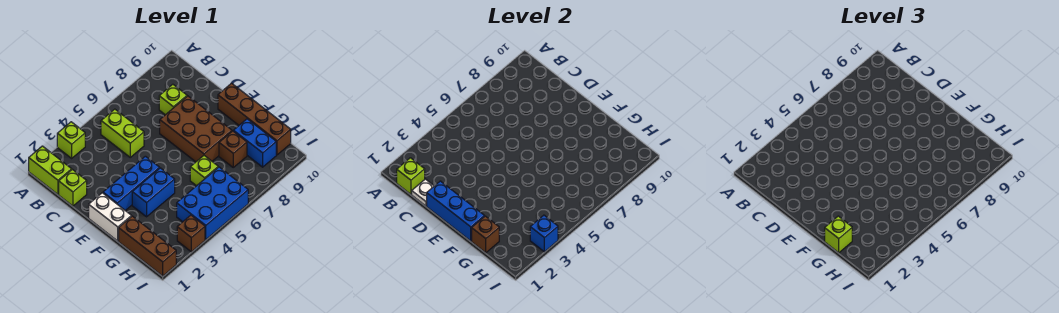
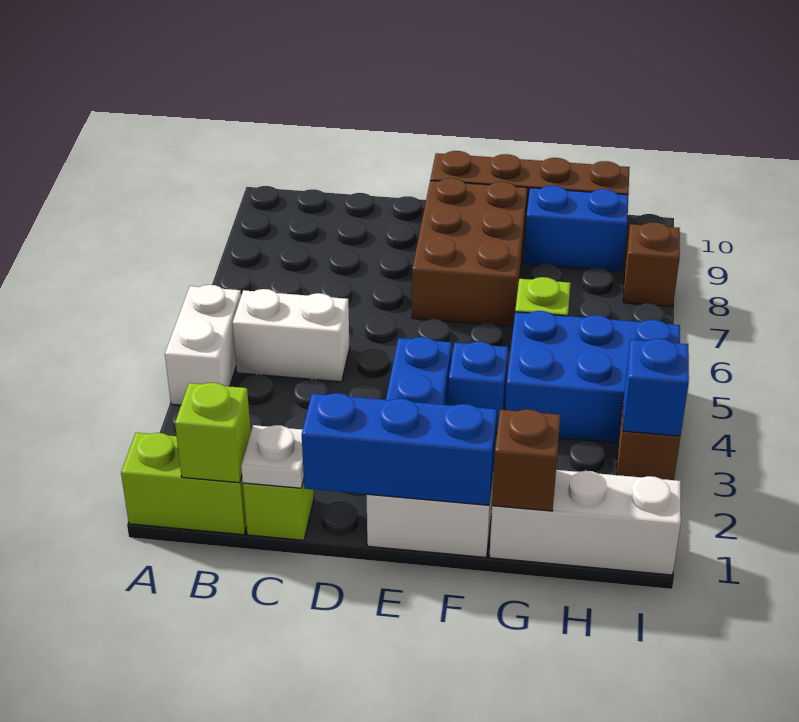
lime brick A3 level 1 -> none
none -> white brick A4:A5 level 1
lime brick B5:C5 level 1 -> white brick B5:C5 level 1
lime brick C8 level 1 -> none
brown brick D7:F8 level 1 -> brown brick E7:F9 level 1
blue brick F3:F4 level 1 -> blue brick F4 level 1
brown brick G1:I1 level 1 -> white brick G1:I1 level 1
lime brick G1 level 3 -> none
brown brick G8 level 1 -> brown brick I8 level 1
blue brick H4:I6 level 1 -> blue brick G4:I5 level 1

